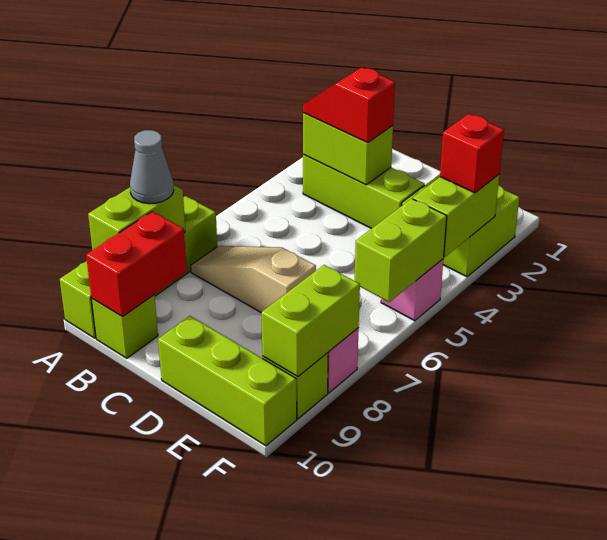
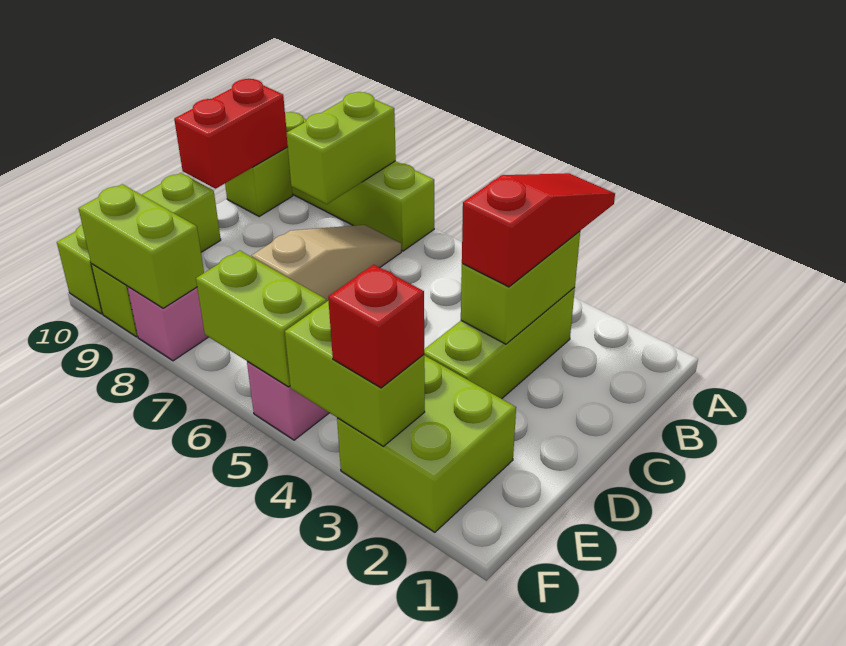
lime brick A8:A9 level 2 -> lime brick A8:B8 level 2
grey cone A8 level 3 -> none
red slope B3:C3 level 3 top C -> red slope A3:C3 level 3 top C
red brick B9:B10 level 2 -> red brick B10:C10 level 2

